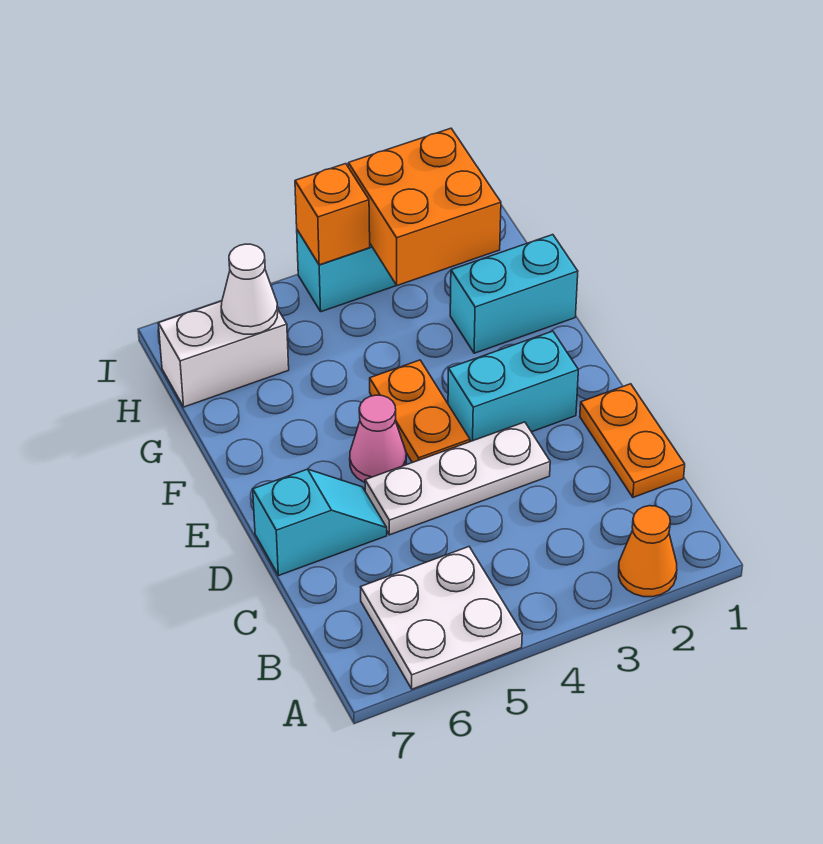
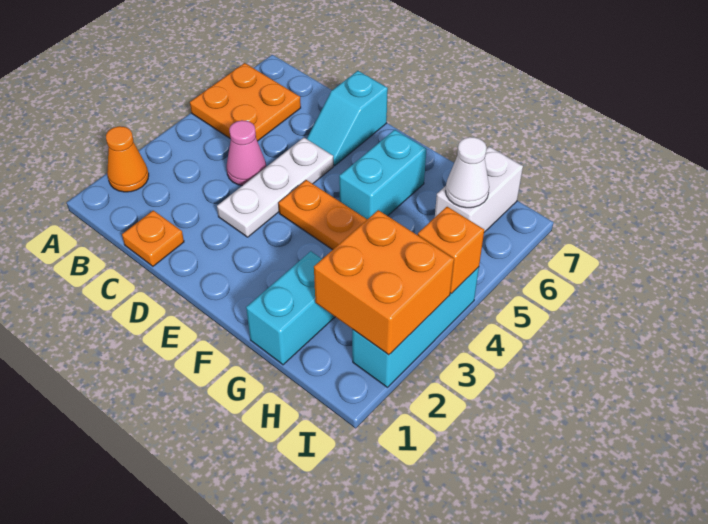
white plate A5:B6 level 1 -> orange plate A5:B6 level 1
orange plate C1:D1 level 1 -> orange plate C1 level 1
cyan brick E2:E3 level 1 -> cyan brick F5:F6 level 1
pink cone E5 level 1 -> pink cone C4 level 1

